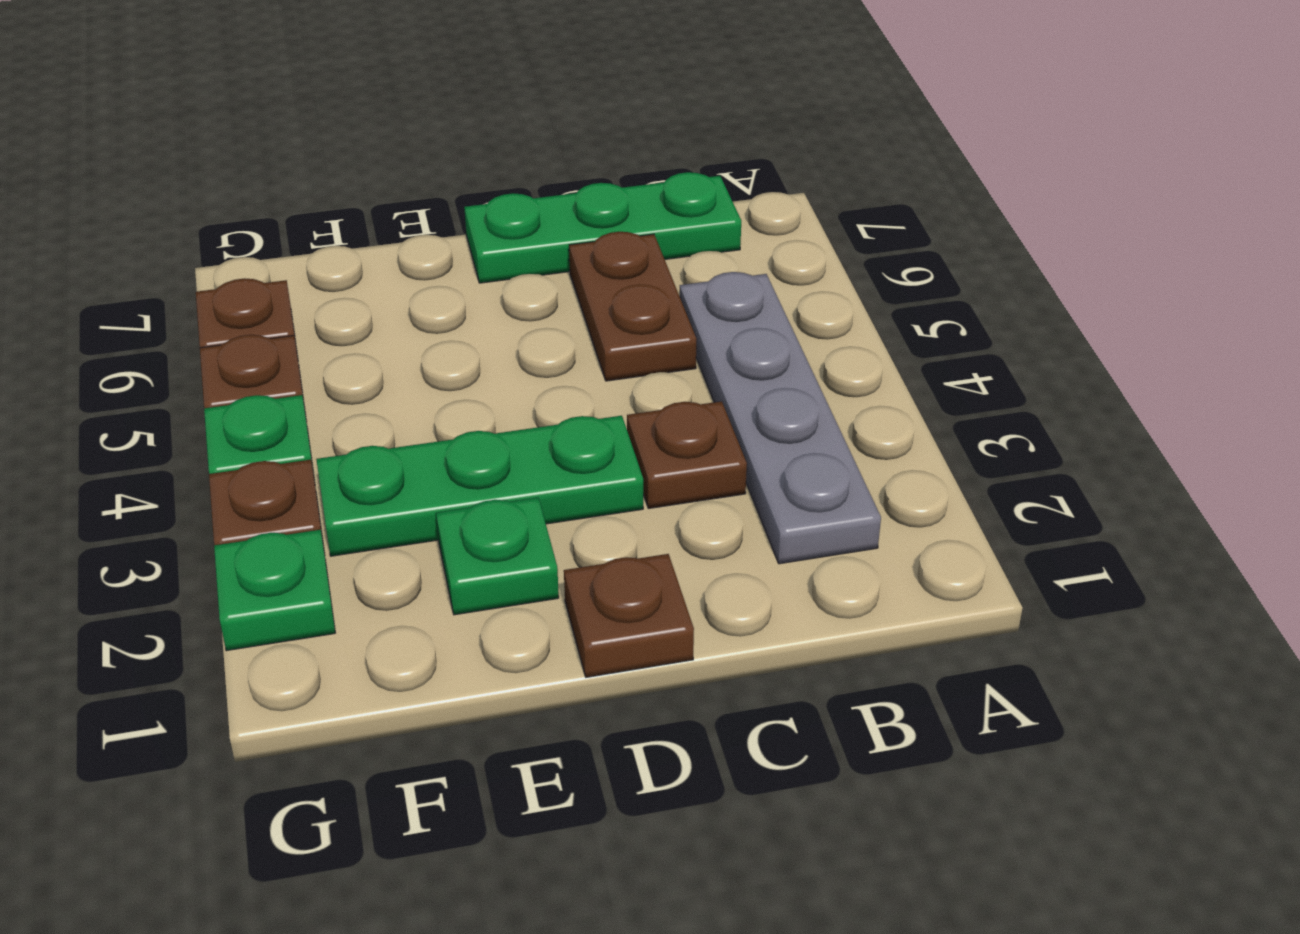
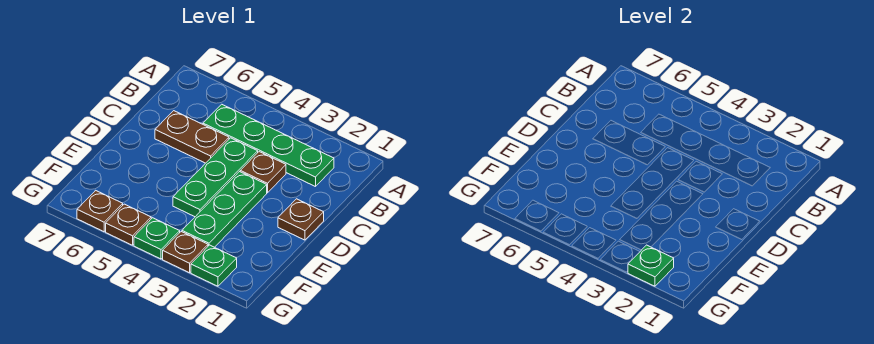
grey plate B2:B5 level 1 -> green plate B2:B5 level 1
green plate B7:D7 level 1 -> green plate C4:E4 level 1
green plate E2 level 1 -> green plate G2 level 2

